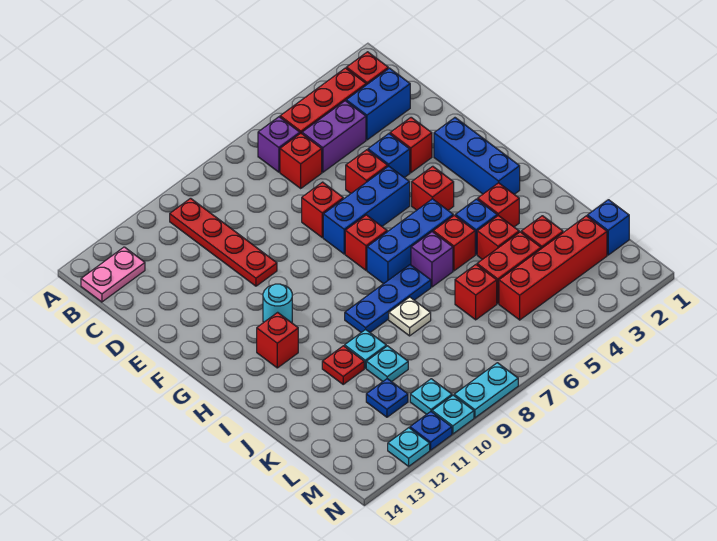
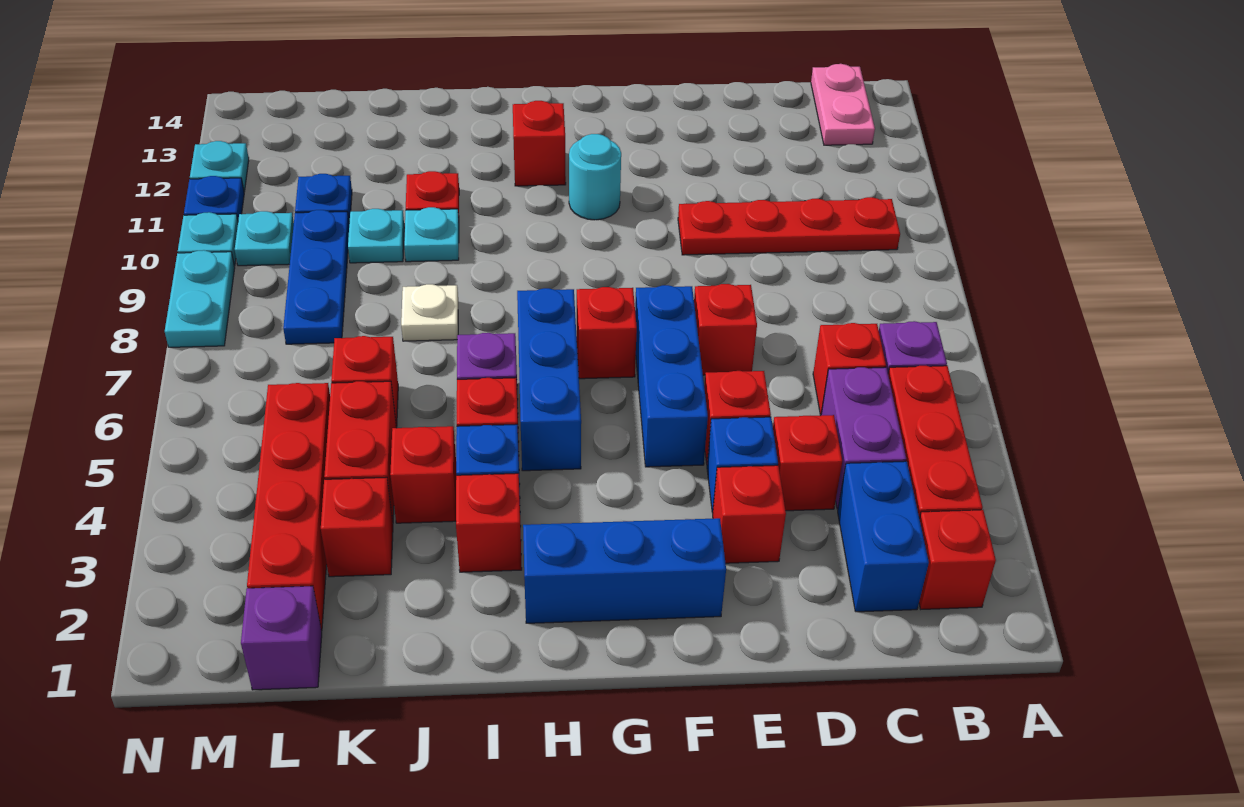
red brick G4 level 1 -> red brick D4 level 1
blue plate I7:I9 level 1 -> blue plate L8:L10 level 1
blue brick L1 level 1 -> purple brick L1 level 1

